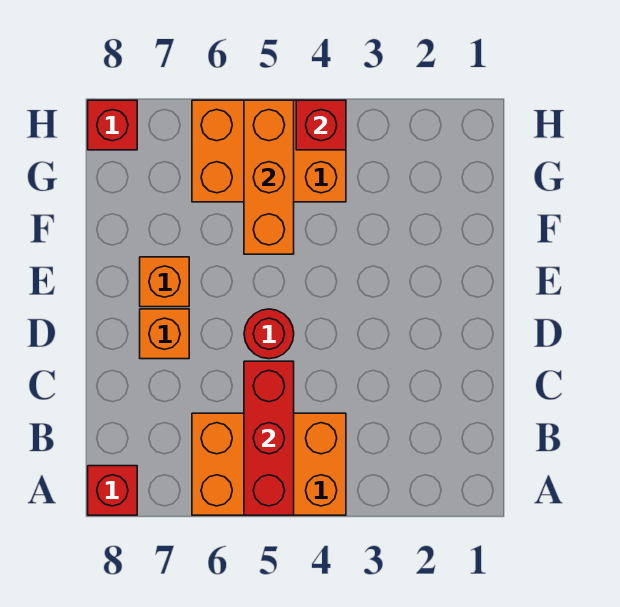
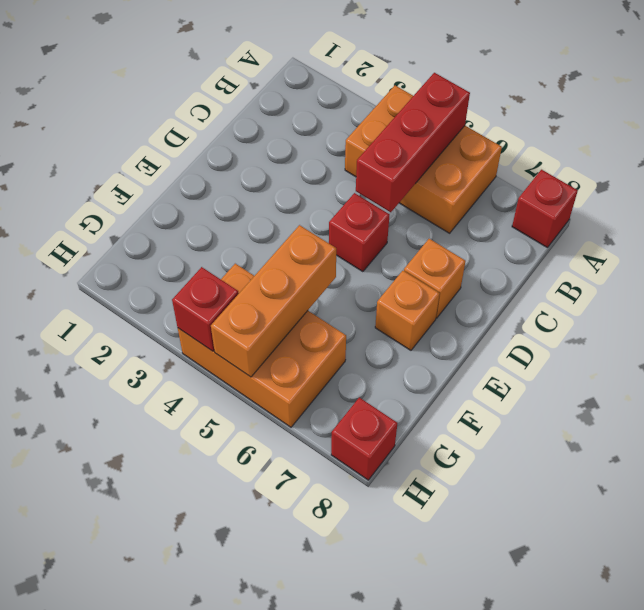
red round brick D5 level 1 -> red brick D5 level 1

